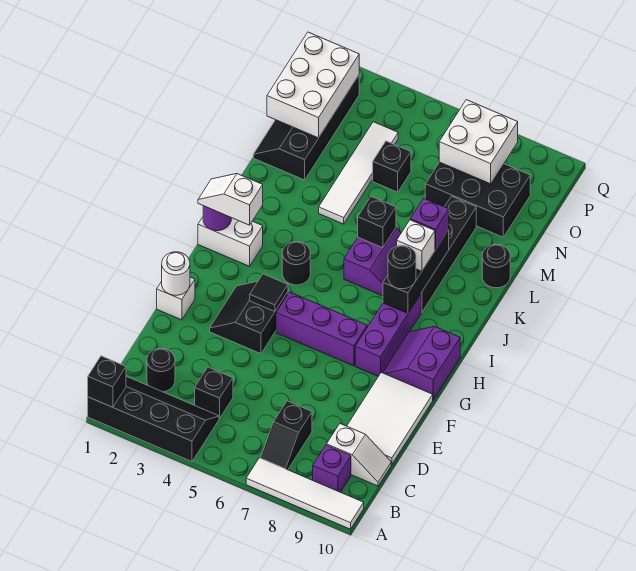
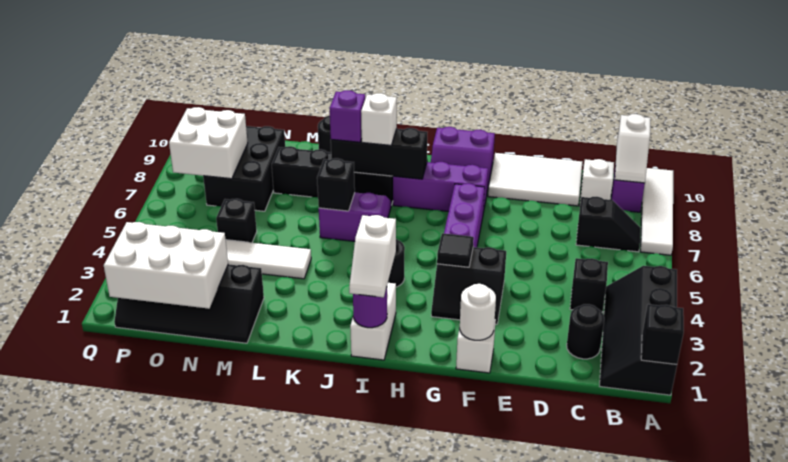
none -> white slope B9:B10 level 2 top 10
black round brick I8 level 3 -> none

